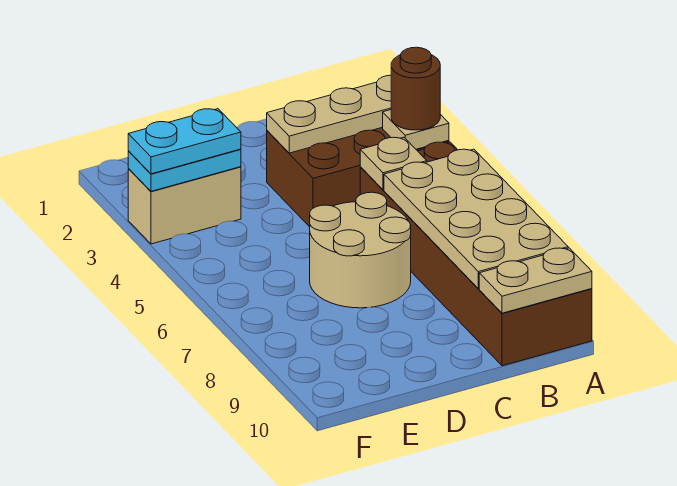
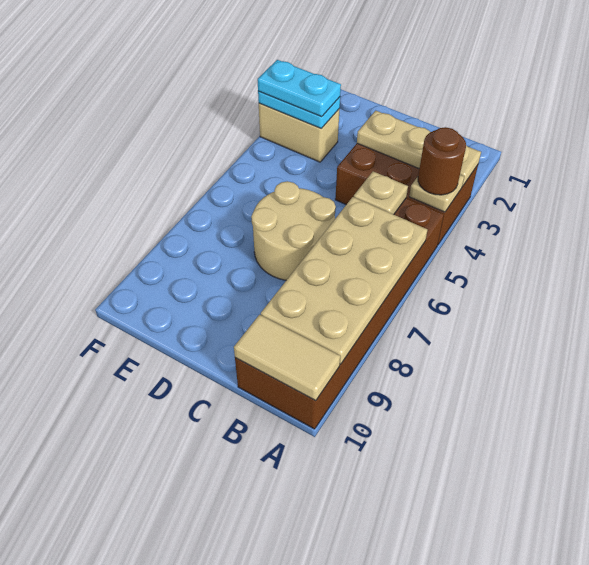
tan plate A10:B10 level 2 -> tan tile A10:B10 level 2

